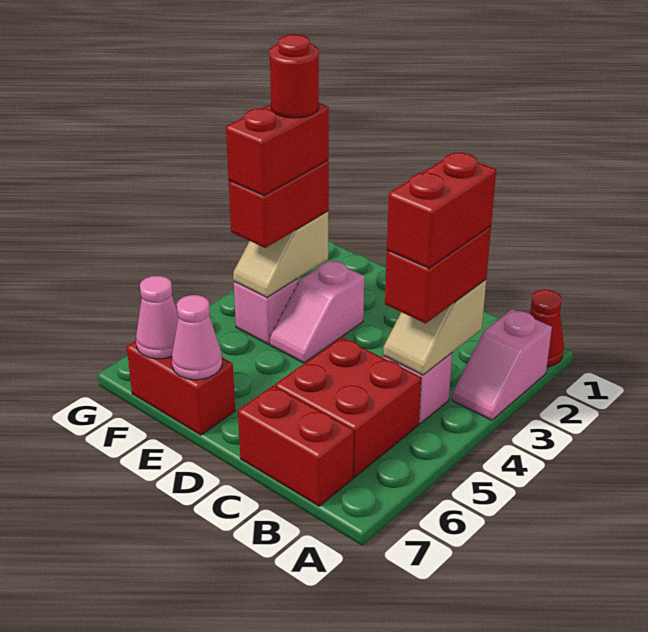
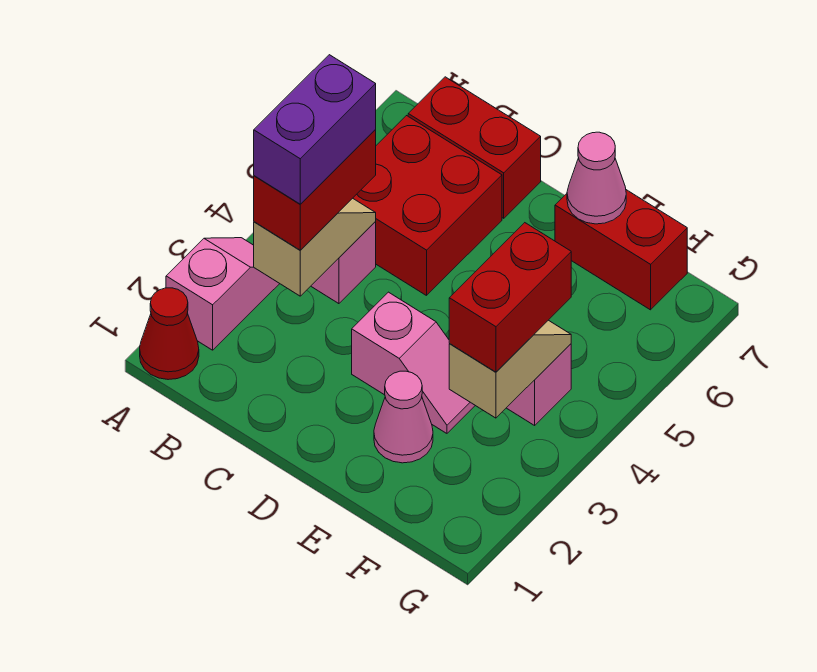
red brick B3:B4 level 4 -> purple brick B3:B4 level 4
pink slope E3:E4 level 1 top 3 -> pink slope D3:E3 level 1 top D
red brick F3:F4 level 4 -> none
red round brick F3 level 5 -> none
pink cone F7 level 2 -> pink cone E2 level 1

